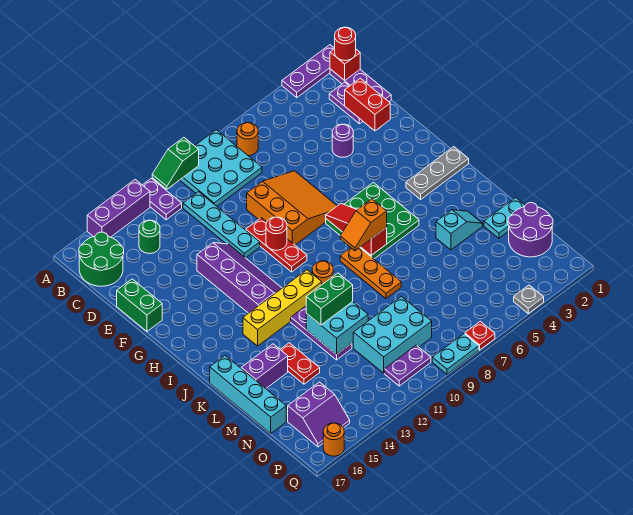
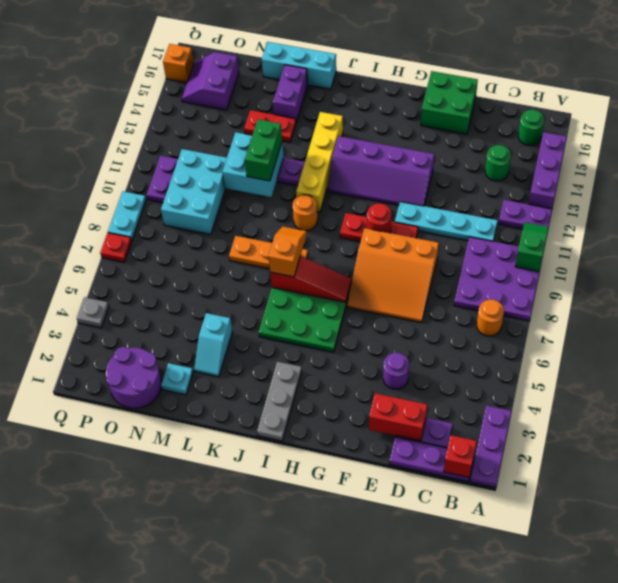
cyan plate A8:C10 level 1 -> purple plate A8:C10 level 1
red round brick B1 level 3 -> none
green round brick B16:C17 level 1 -> green round brick B16 level 1
green brick E17:F17 level 1 -> green brick E16:F17 level 1
cyan brick K17:N17 level 1 -> cyan brick K17:M17 level 1
cyan plate M1:M2 level 1 -> cyan plate M2 level 1
orange round brick Q16 level 1 -> orange brick Q16 level 1

